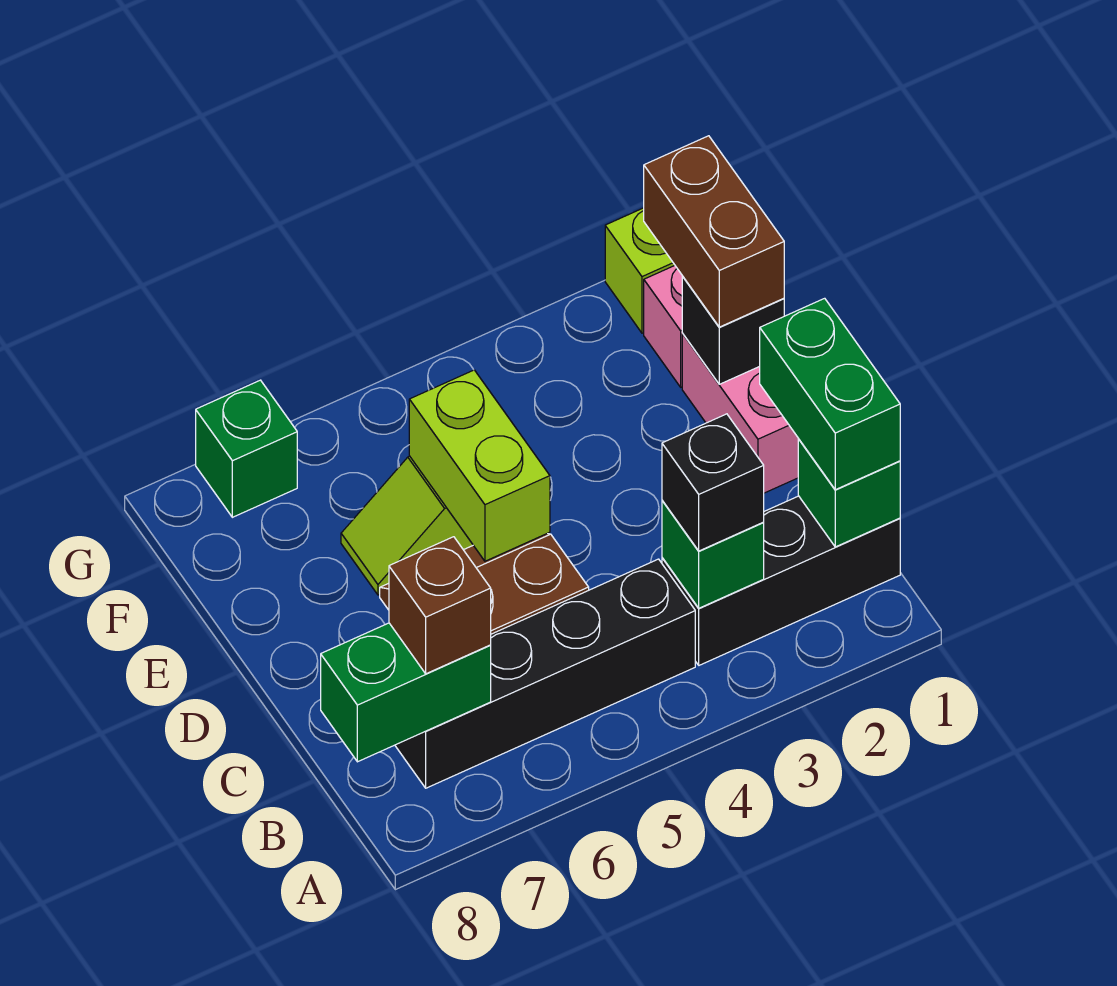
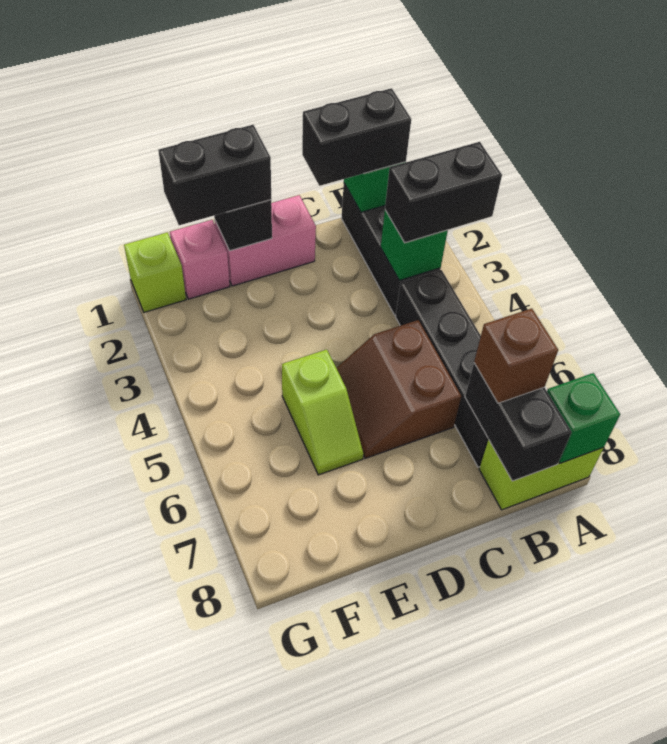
green brick B1:C1 level 3 -> black brick B1:C1 level 3
black brick B3 level 3 -> black brick A3:B3 level 3
green brick B7:B8 level 2 -> black brick B7:B8 level 2
lime brick D5:E5 level 2 -> lime brick A8:B8 level 1
brown brick E1:F1 level 3 -> black brick E1:F1 level 3
green brick G7 level 1 -> green brick A8 level 2

